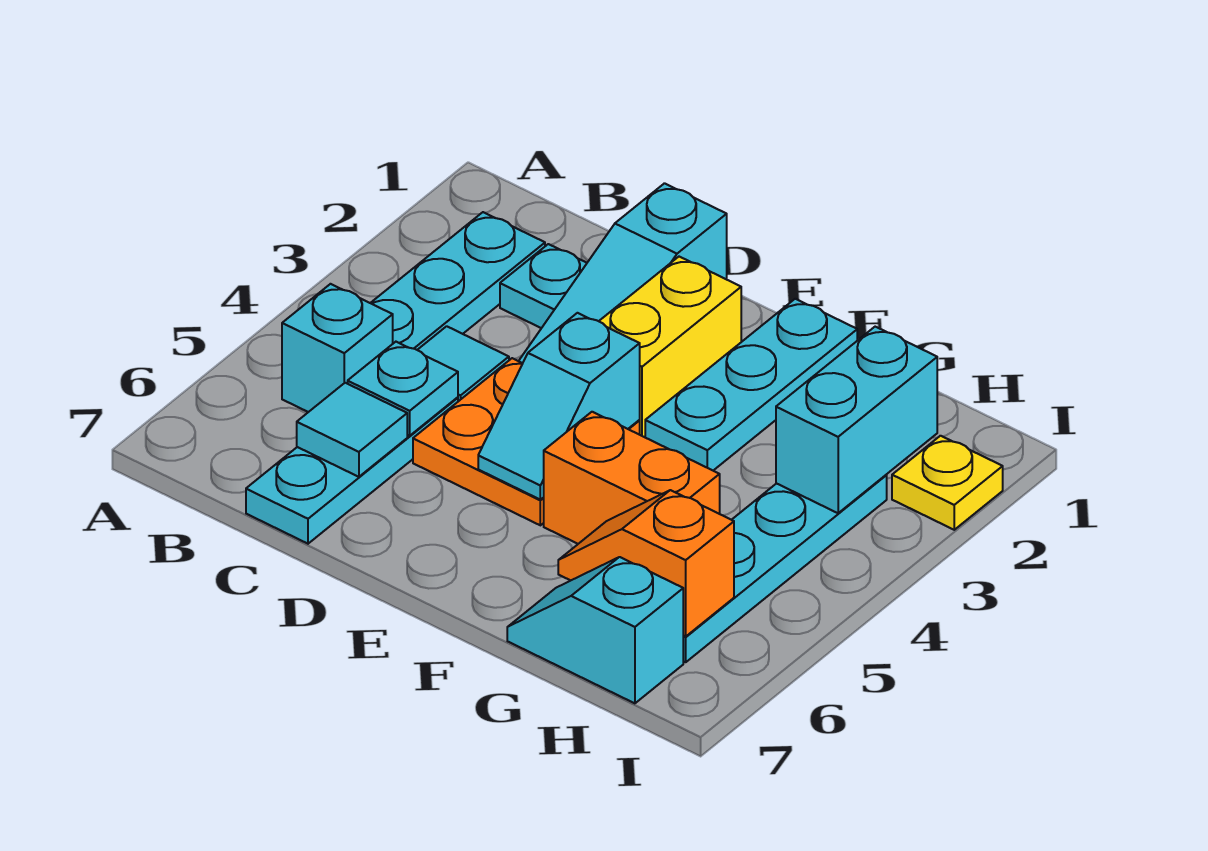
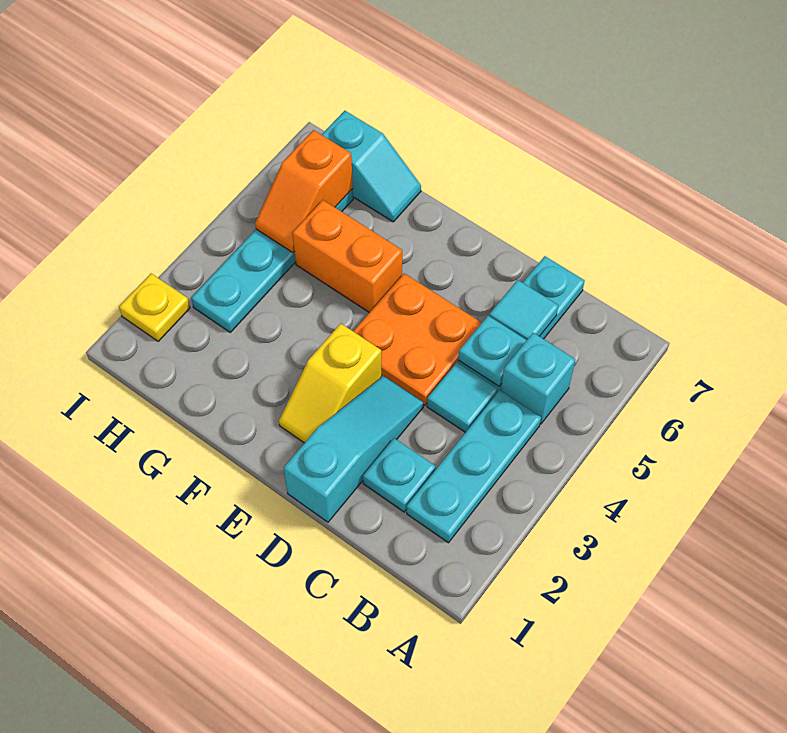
yellow brick E2:E3 level 1 -> yellow slope E2:E3 level 1 top 3
cyan slope E4:E5 level 2 top 4 -> none
cyan plate F1:F3 level 1 -> none
orange slope G6:H6 level 2 top H -> orange slope H5:H6 level 2 top 6
cyan brick H2:H3 level 2 -> none

